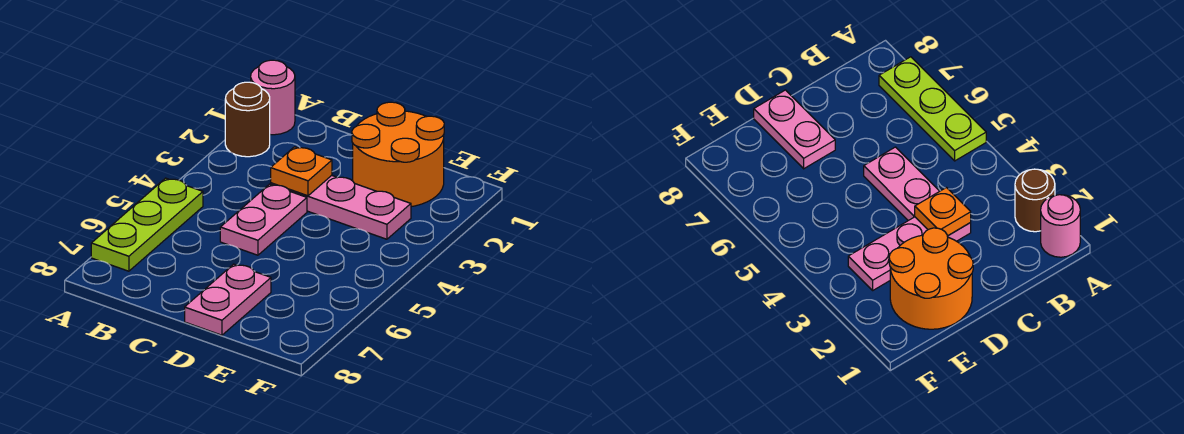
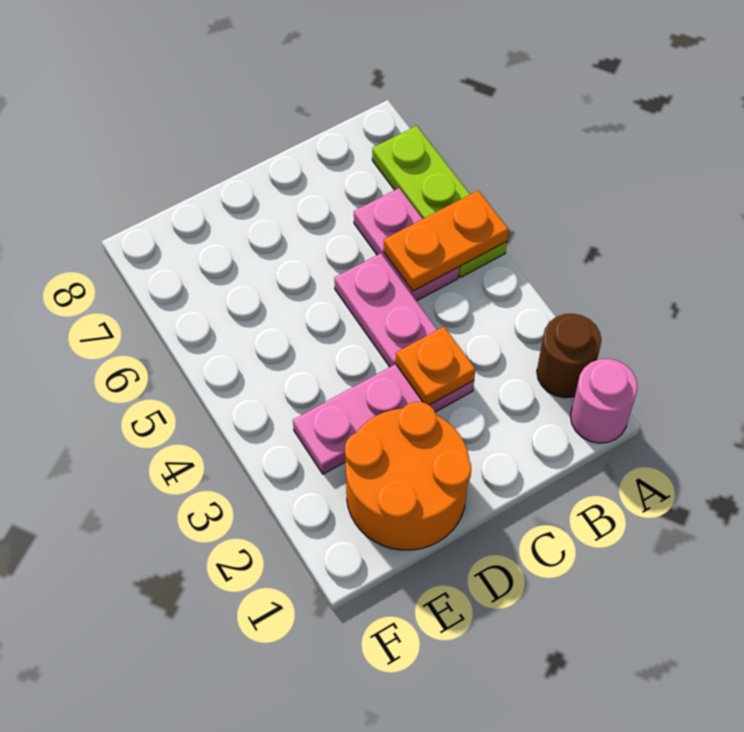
none -> orange plate A5:B5 level 2
pink plate D7:D8 level 1 -> pink plate B5:B6 level 1

